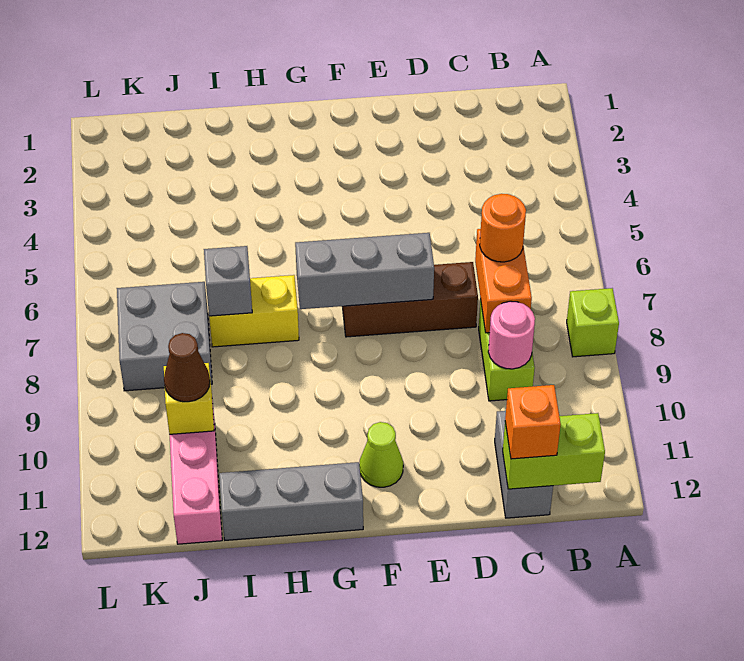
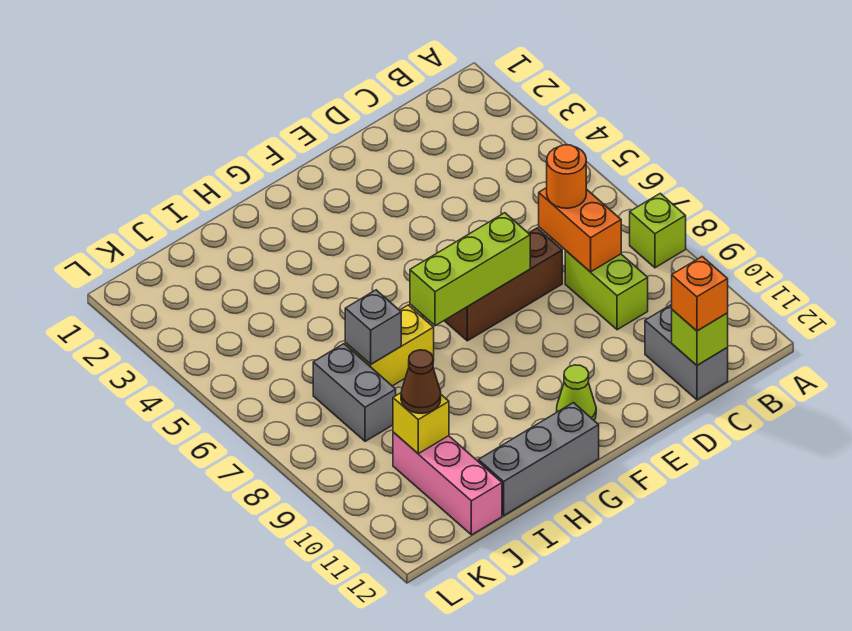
lime brick B12:C12 level 2 -> lime brick C12 level 2
pink round brick C9 level 2 -> none
grey brick E7:G7 level 2 -> lime brick E7:G7 level 2
grey brick J7:K8 level 1 -> grey brick J7:J8 level 1

